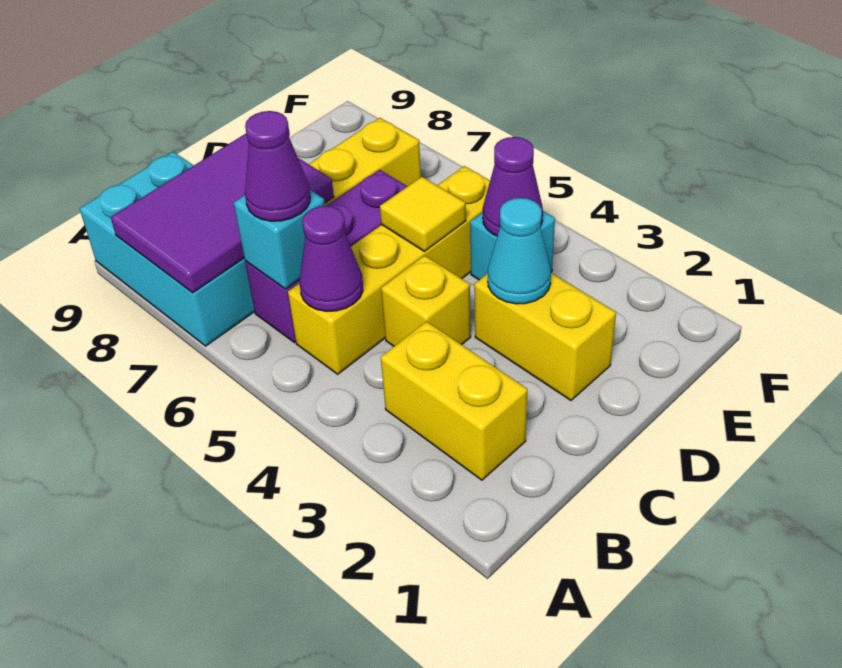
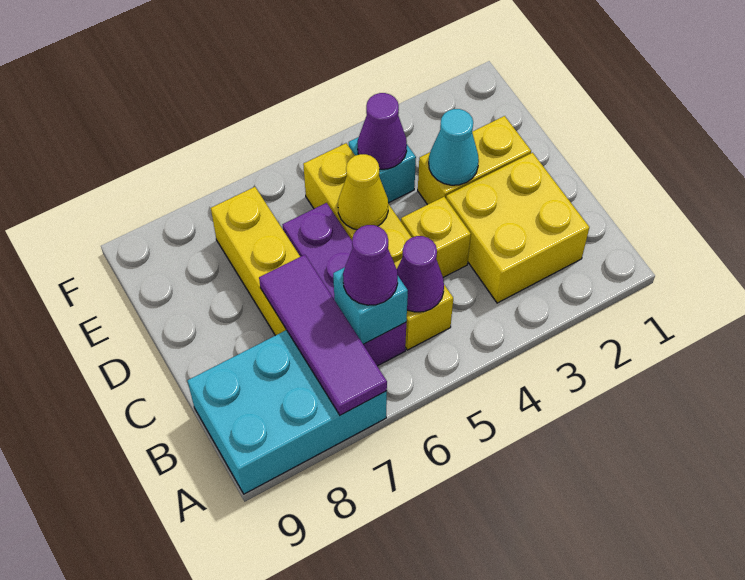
purple tile A7:C8 level 2 -> purple tile A7:C7 level 2
yellow brick B2:B3 level 1 -> yellow brick B2:C3 level 1
yellow tile D5 level 2 -> yellow cone D5 level 2

